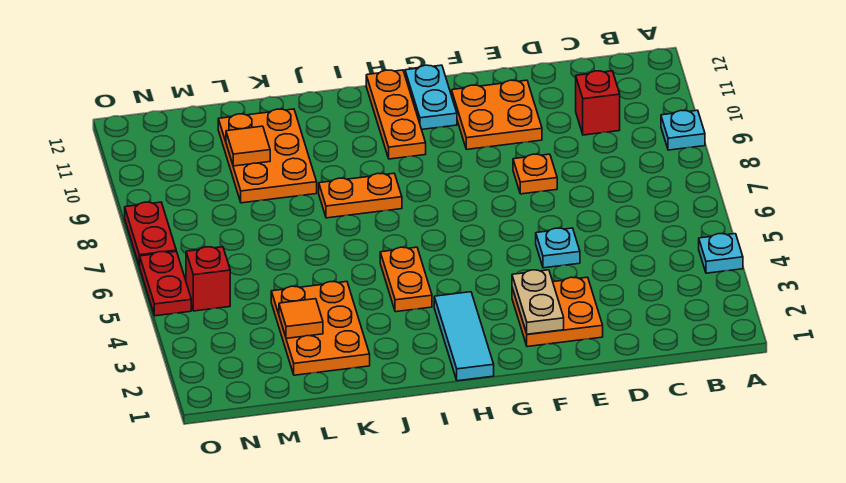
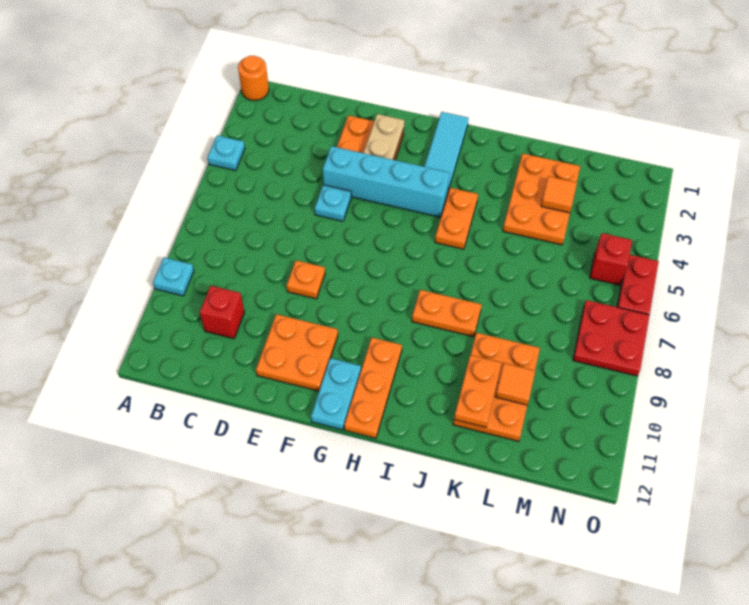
none -> orange round brick A1 level 1
none -> cyan brick E4:H4 level 1
none -> orange plate K10:K11 level 2
red plate O7:O8 level 1 -> red plate N7:O8 level 1

